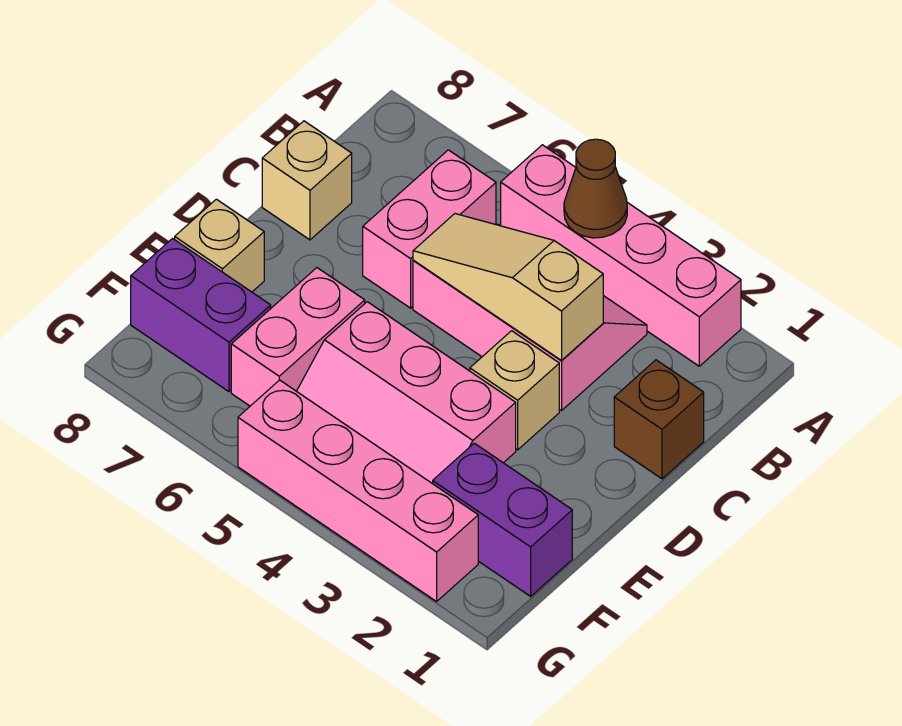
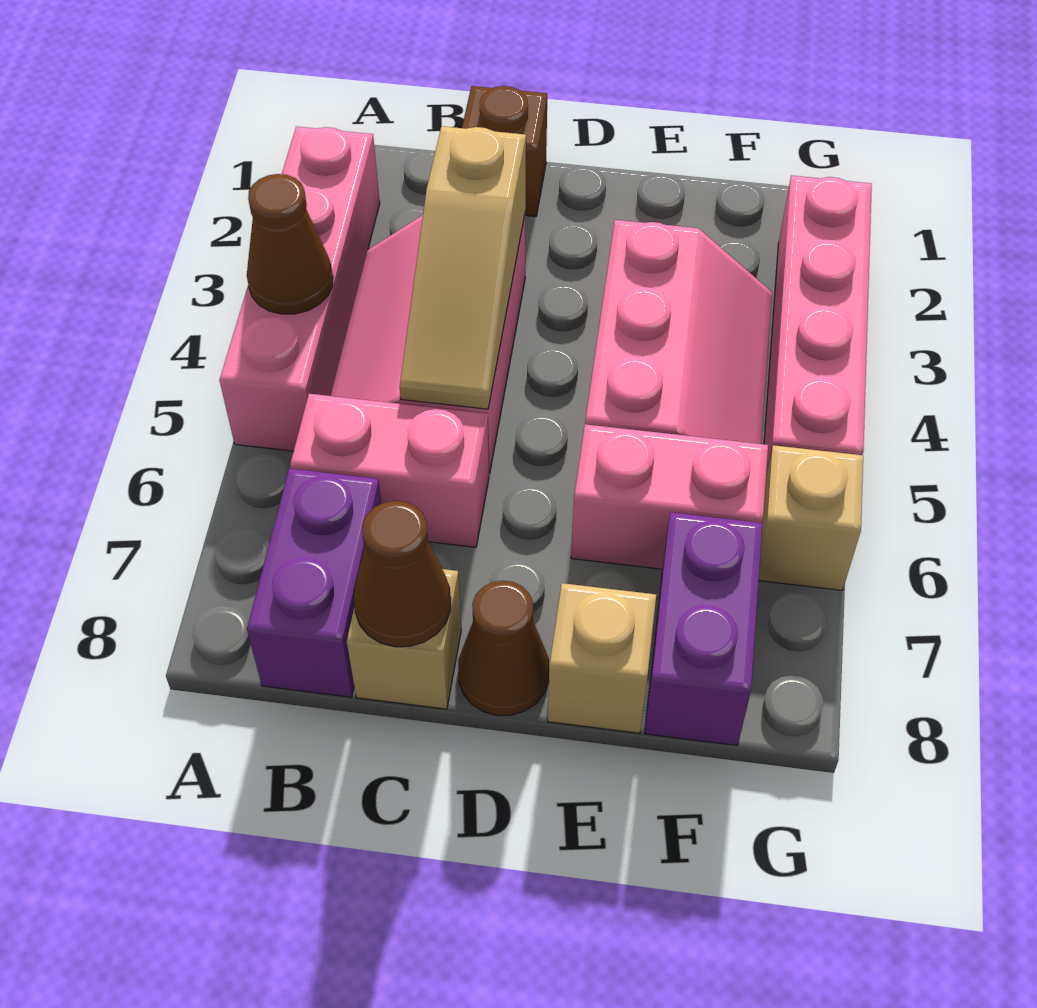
none -> brown cone C8 level 2
tan brick D3 level 1 -> tan brick G6 level 1
none -> brown cone D8 level 1
purple brick F1:F2 level 1 -> purple brick B7:B8 level 1

